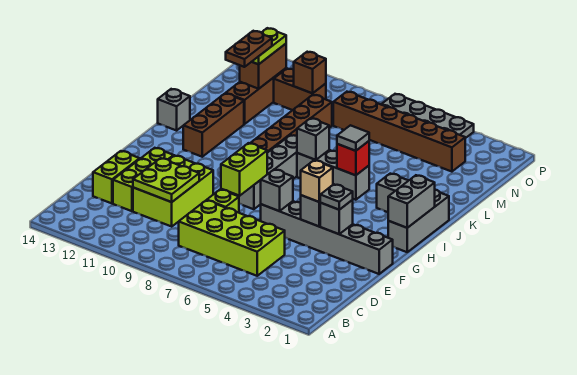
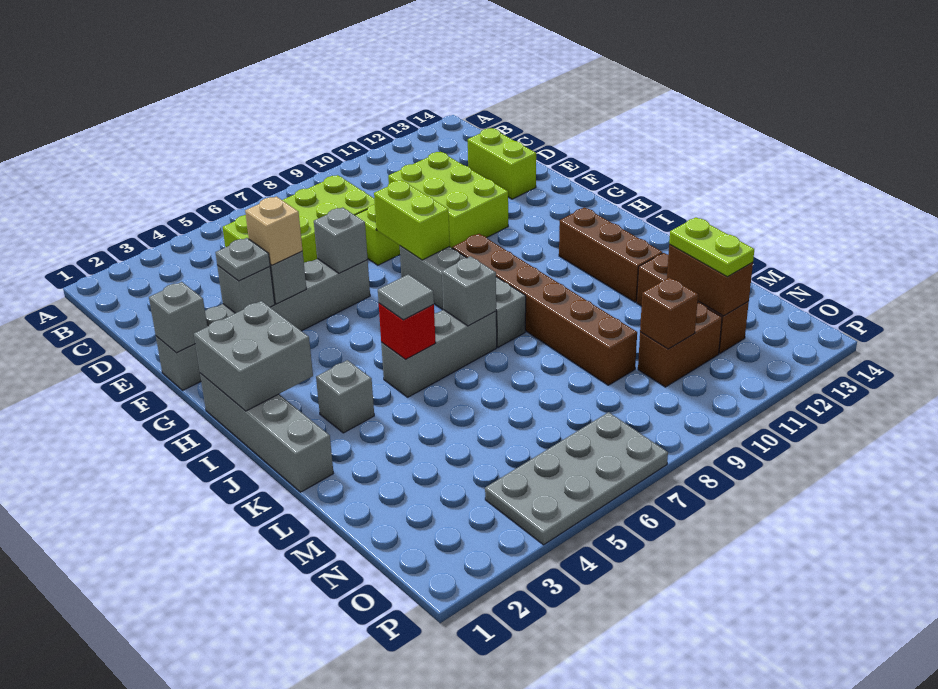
lime plate D10:E11 level 2 -> none
lime brick D12:F12 level 1 -> none
grey brick H1:J1 level 1 -> grey brick H1:K1 level 1
grey brick H1:I1 level 2 -> grey brick H1:I2 level 2
grey brick J14 level 1 -> grey brick F1 level 2
brown plate L12:M12 level 4 -> none
brown brick N3:N8 level 1 -> none

